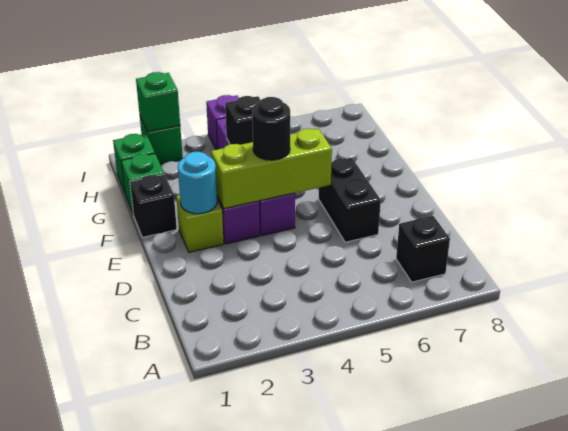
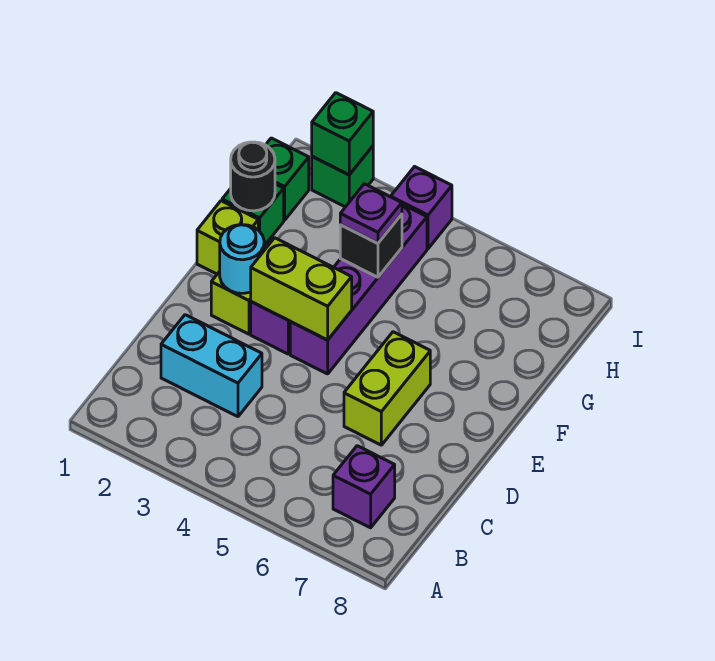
black brick B7 level 1 -> purple brick B7 level 1
none -> cyan brick C2:C3 level 1
black brick D6:E6 level 1 -> lime brick D6:E6 level 1
lime brick E3:E5 level 2 -> lime brick E3:E4 level 2
black round brick E4 level 3 -> black round brick G1 level 2
black brick F1 level 1 -> lime brick F1 level 1
none -> purple plate G4 level 3

